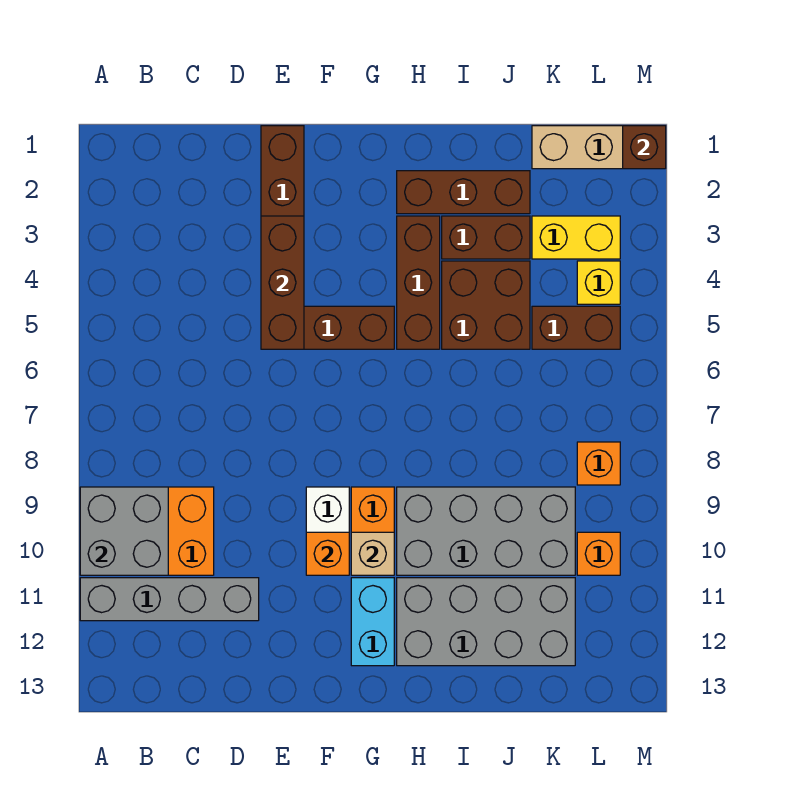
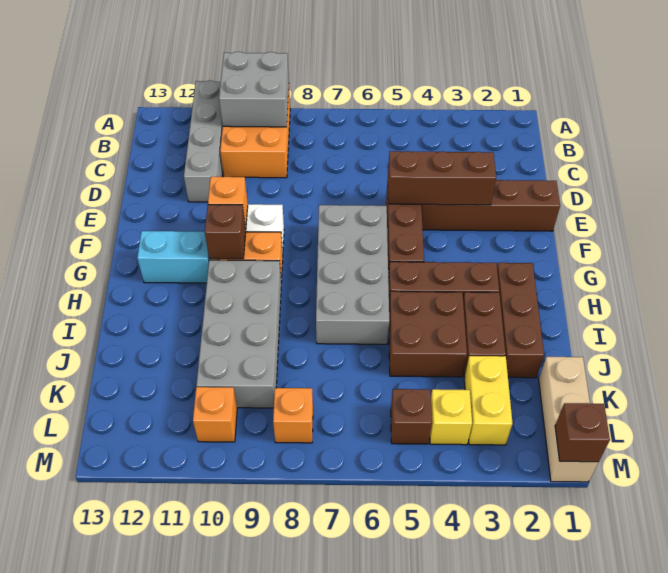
tan brick G10 level 2 -> brown brick G10 level 2
grey brick H11:K12 level 1 -> grey brick F6:I7 level 1
brown brick K5:L5 level 1 -> brown brick L5 level 1

